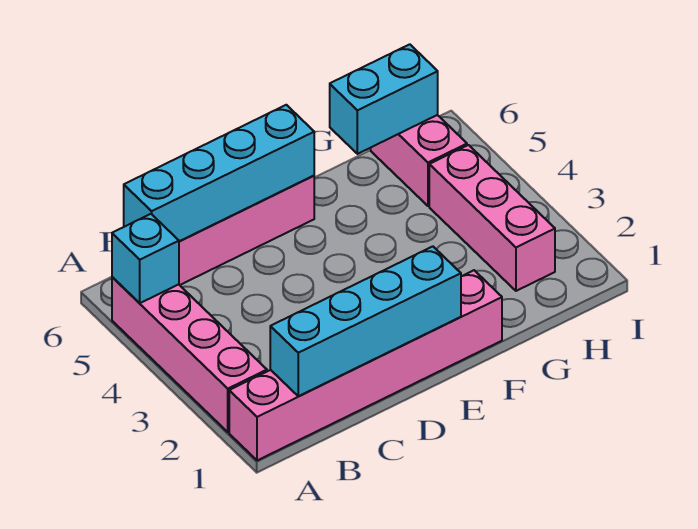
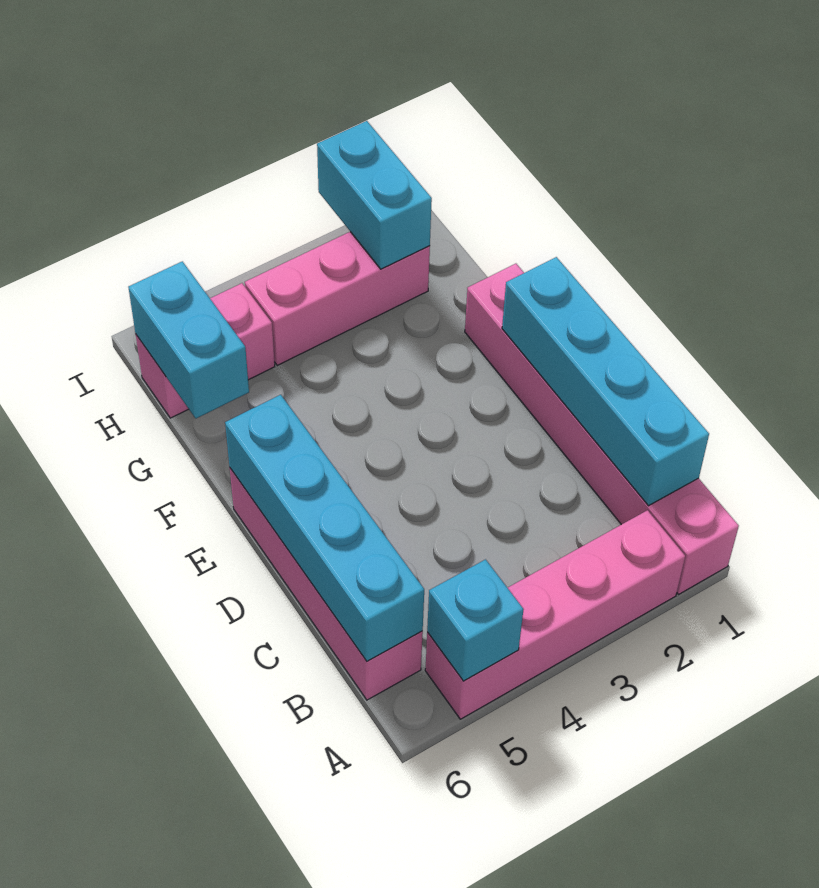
none -> cyan brick H2:I2 level 2

